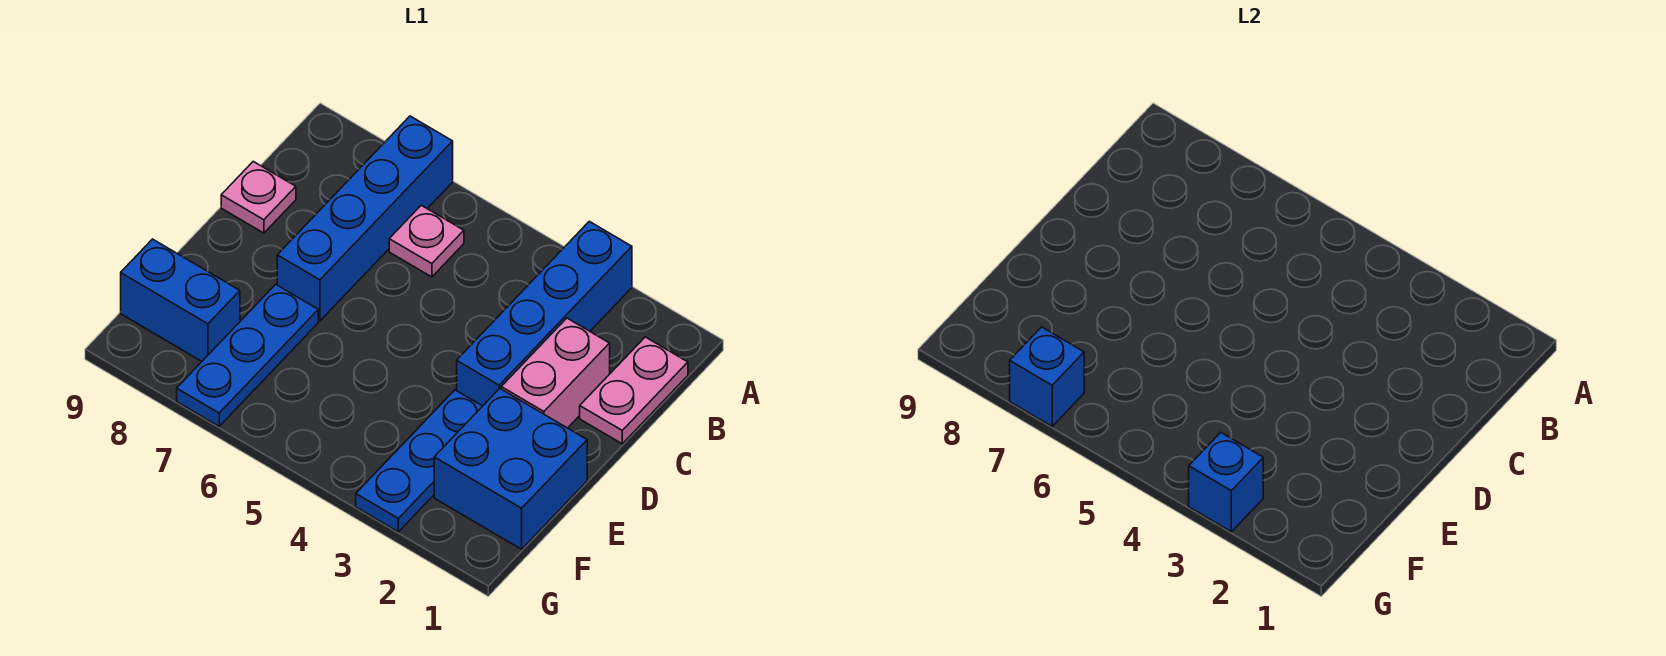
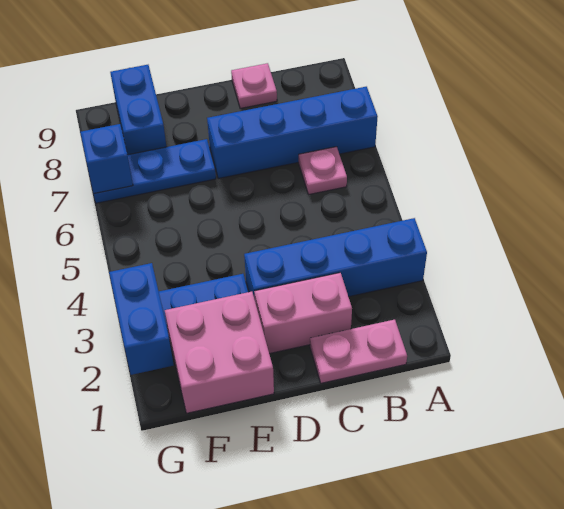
blue brick E1:F2 level 1 -> pink brick E1:F2 level 1
blue brick G3 level 2 -> blue brick G2:G3 level 2

